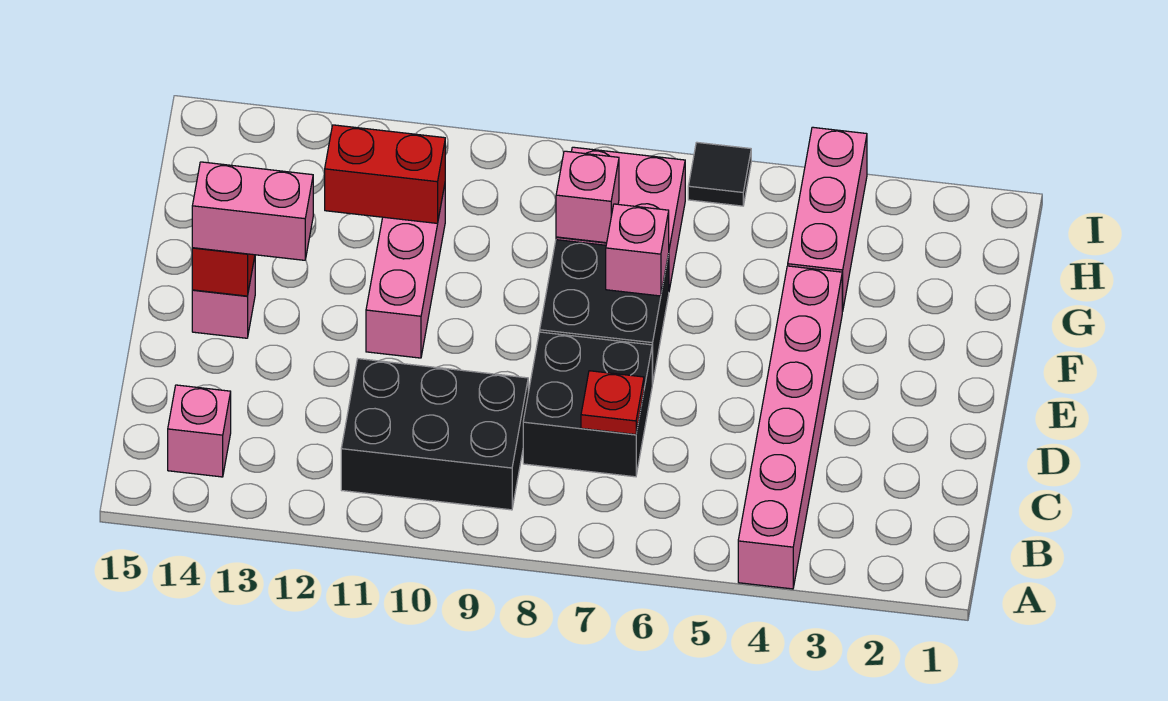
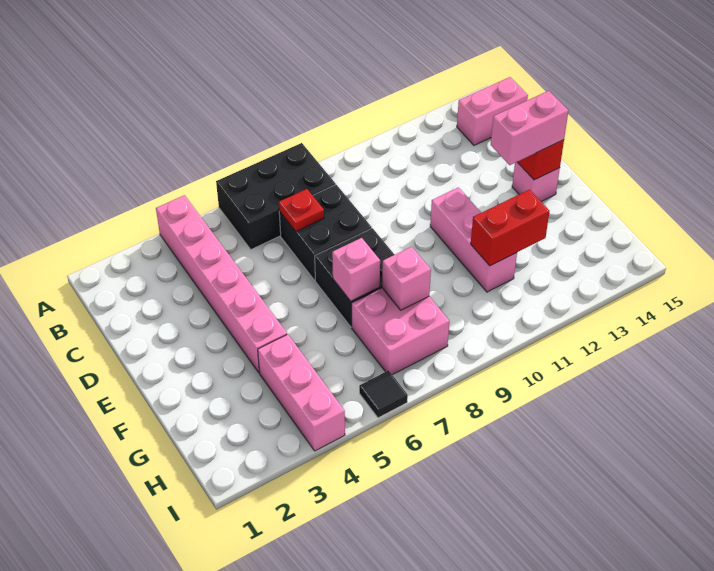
black brick B9:C11 level 1 -> black brick A6:B8 level 1
pink brick B14 level 1 -> pink brick B14:B15 level 1

